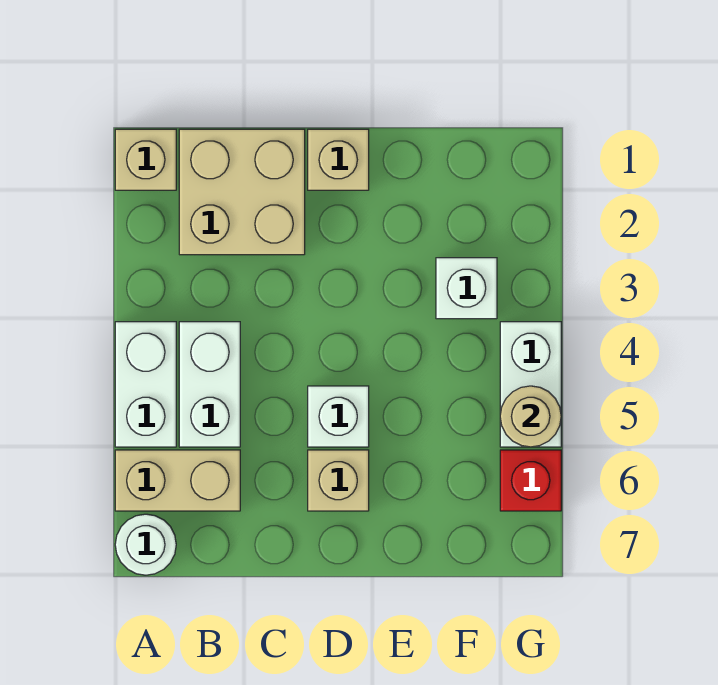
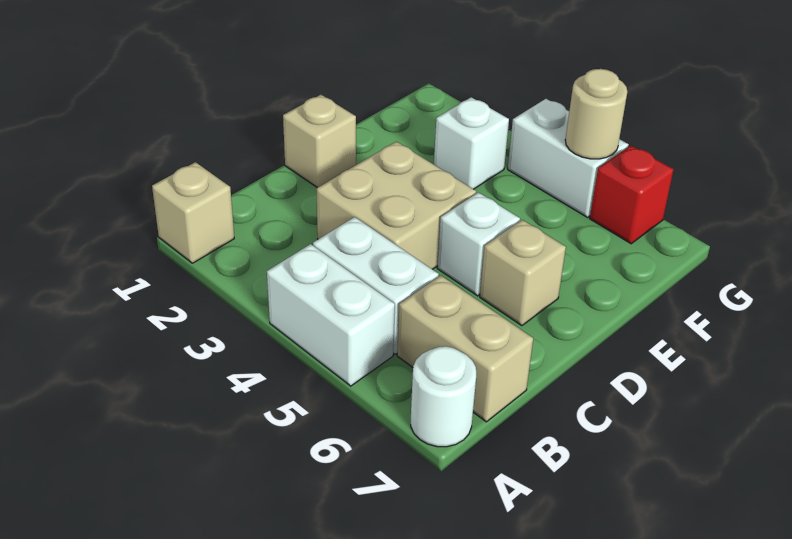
tan brick A6:B6 level 1 -> tan brick B6:B7 level 1
tan brick B1:C2 level 1 -> tan brick C3:D4 level 1

